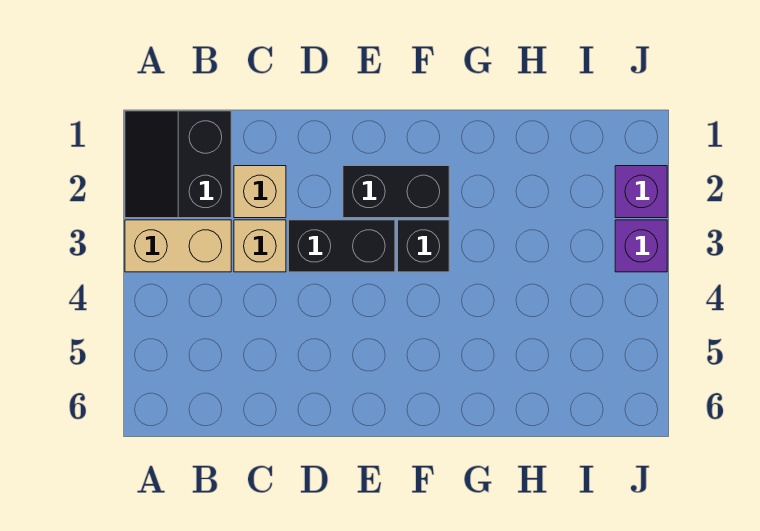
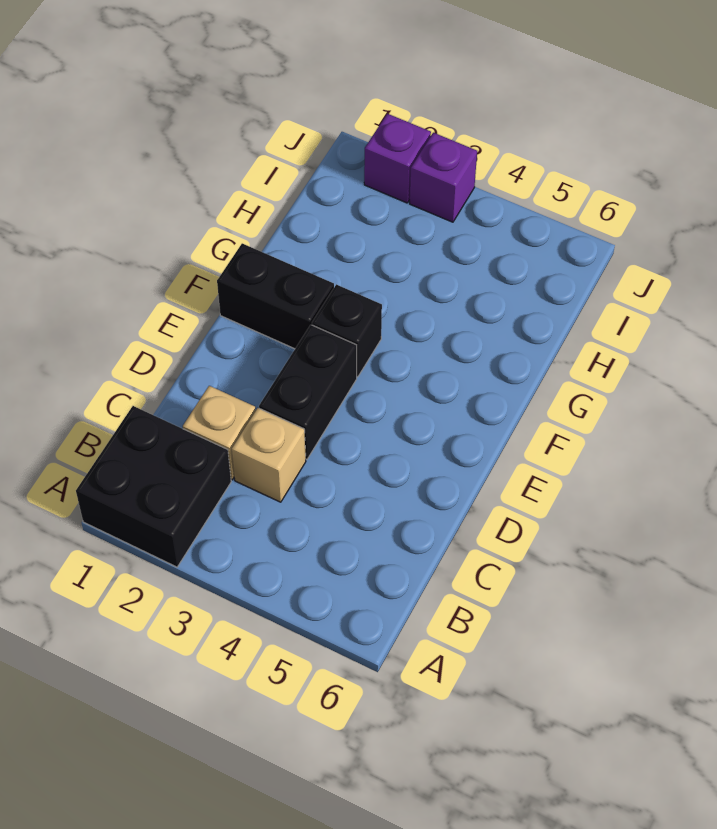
black slope A1:B2 level 1 top B -> black brick A1:B2 level 1
tan brick A3:B3 level 1 -> none
black brick E2:F2 level 1 -> black brick F1:F2 level 1

